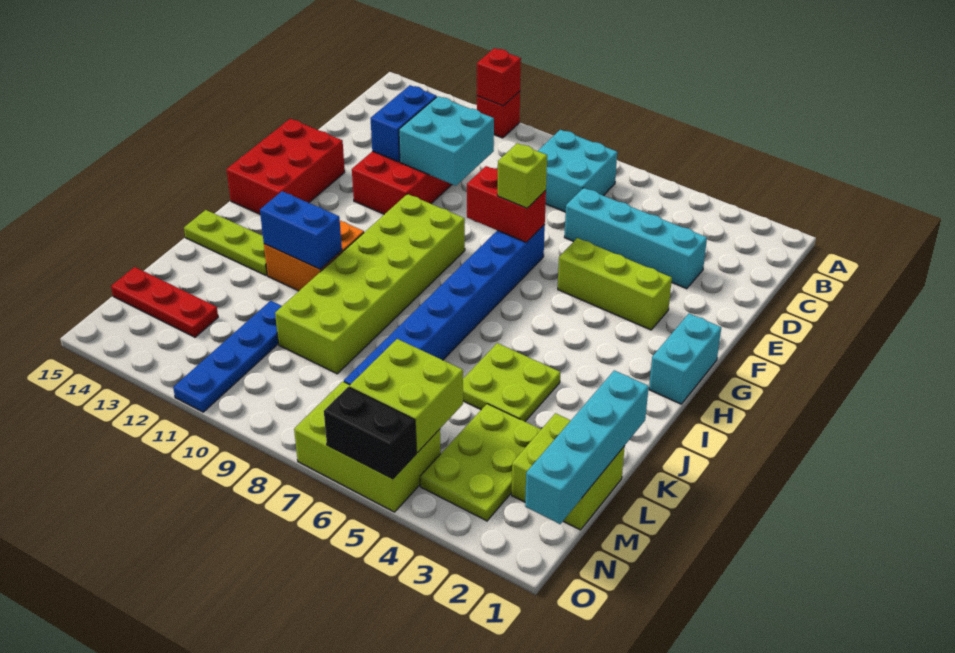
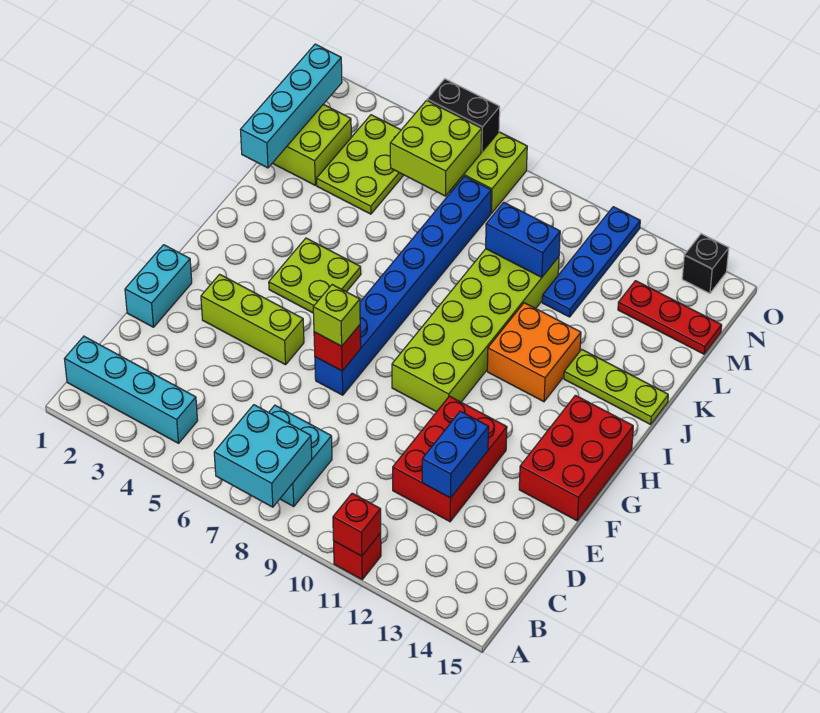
cyan brick D3:D6 level 1 -> cyan brick B1:B4 level 1
cyan brick D10:E11 level 2 -> cyan brick A7:B8 level 2
red brick F7:F8 level 2 -> red brick F7 level 2
cyan brick G1:H1 level 1 -> cyan brick E1:F1 level 1
lime plate J4:K5 level 1 -> lime plate H4:I5 level 1
blue brick J11:J12 level 2 -> blue brick L9:L10 level 2
none -> black brick O14 level 1

